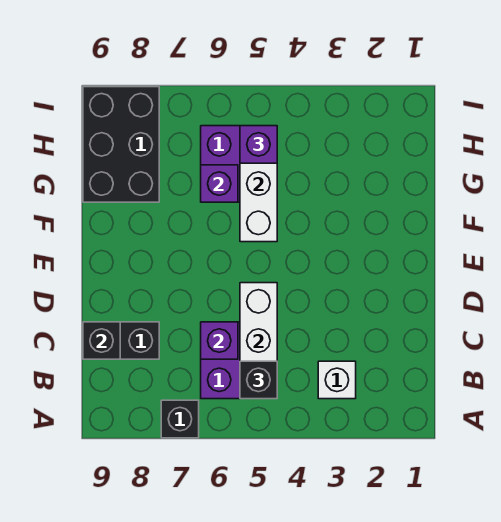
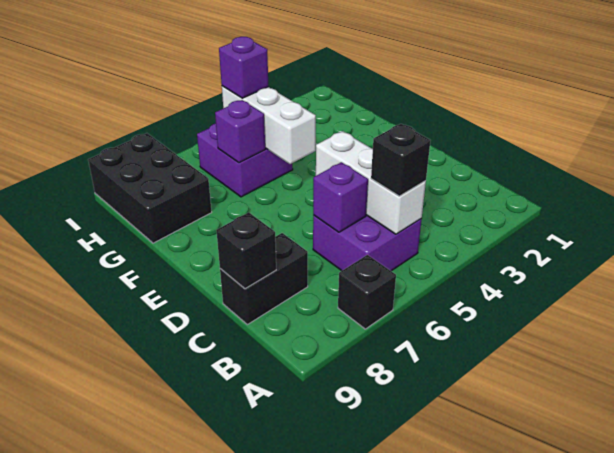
white brick B3 level 1 -> none

